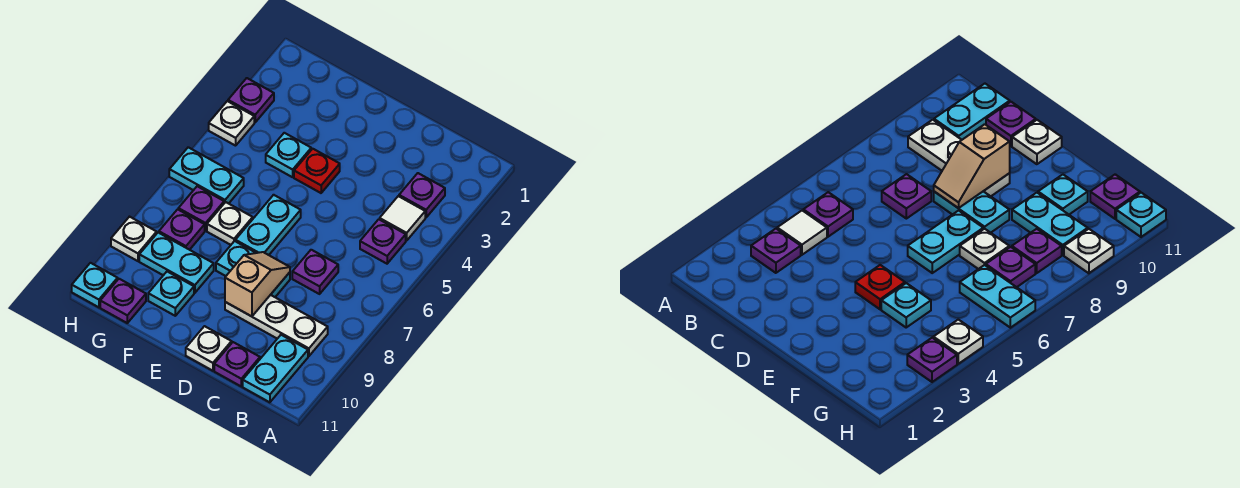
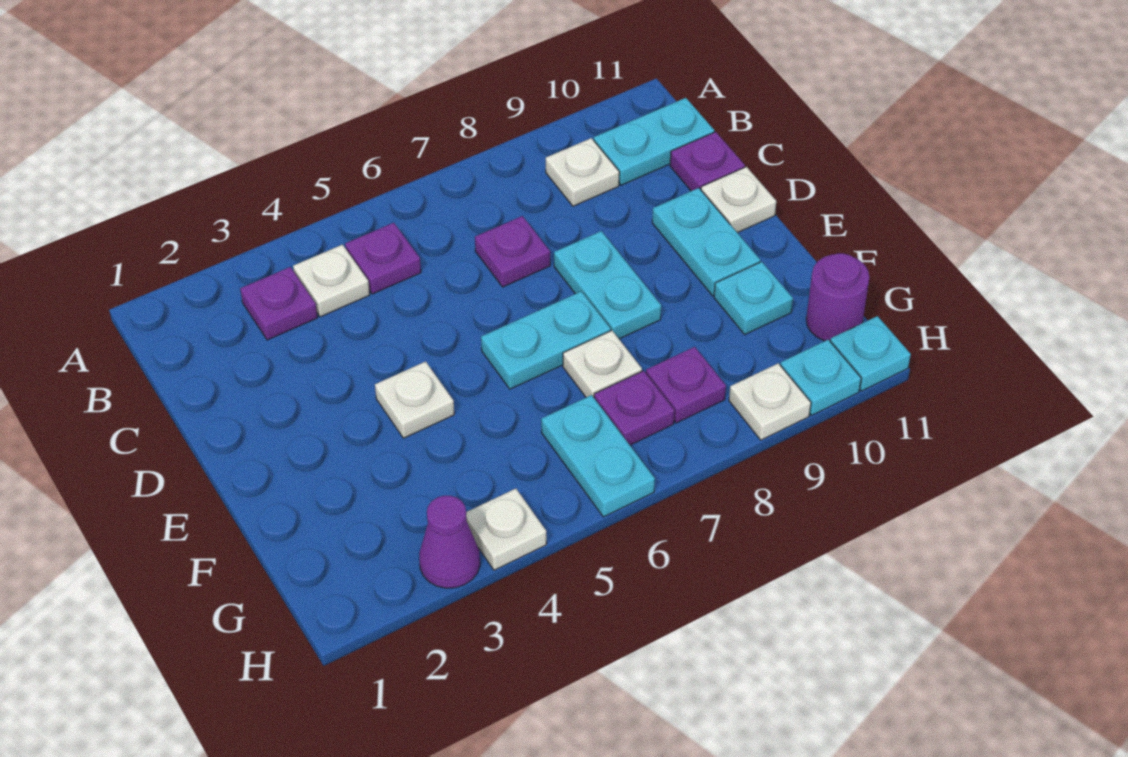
white tile B4 level 1 -> white plate B4 level 1
white plate B9:D9 level 1 -> white plate B9 level 1
tan slope D8:D9 level 2 top 9 -> none
red plate E4 level 1 -> white plate E4 level 1
cyan plate F4 level 1 -> cyan plate H10 level 1
cyan plate F9:G9 level 1 -> cyan plate D10:E10 level 1
purple plate G11 level 1 -> purple round brick G11 level 1
purple plate H3 level 1 -> purple cone H3 level 1

